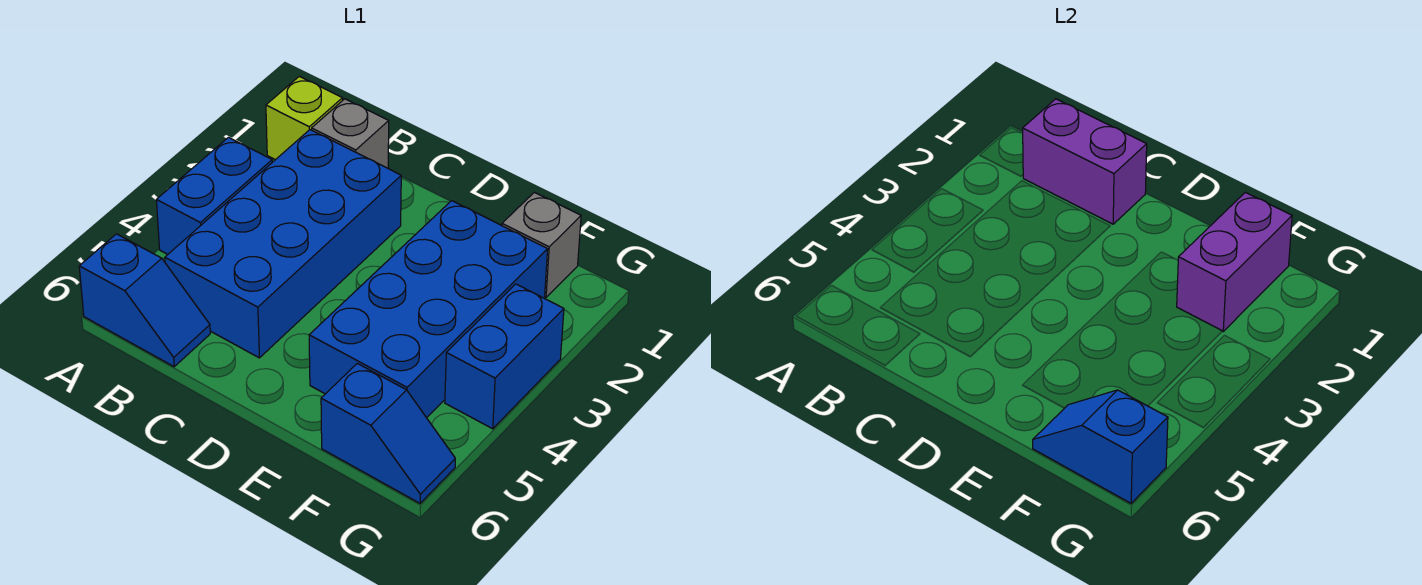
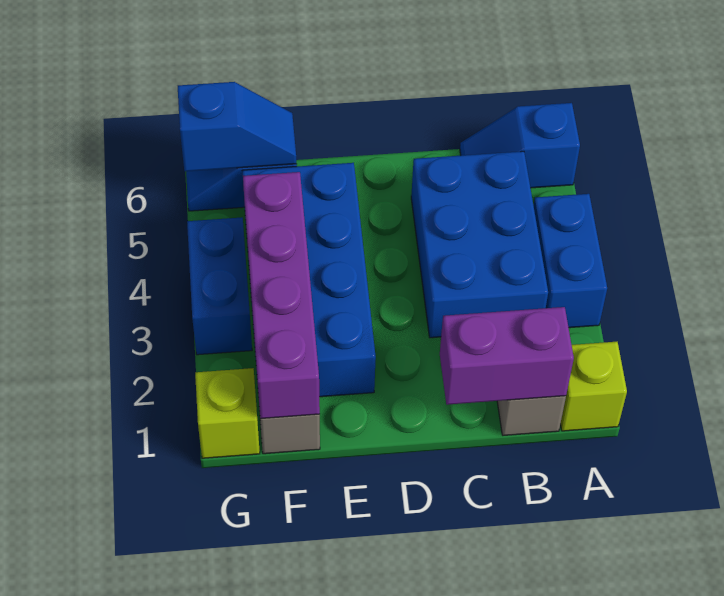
blue brick B2:C5 level 1 -> blue brick B3:C5 level 1
purple brick F1:F2 level 2 -> purple brick F1:F4 level 2
none -> lime brick G1 level 1

